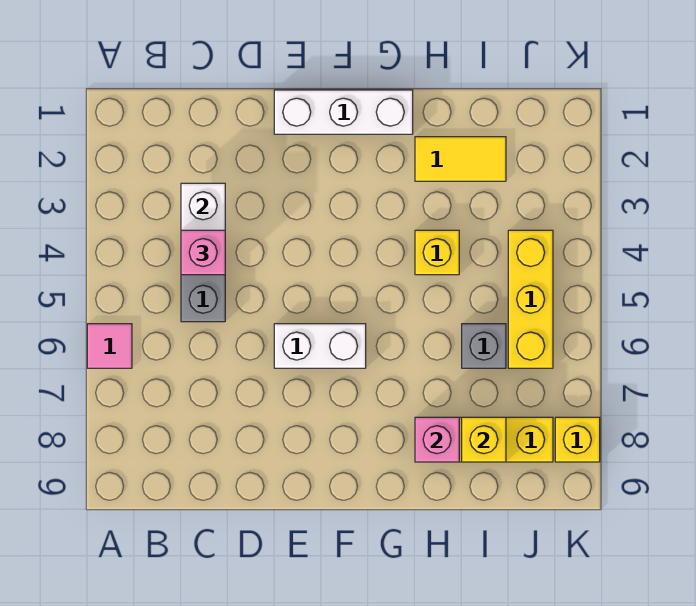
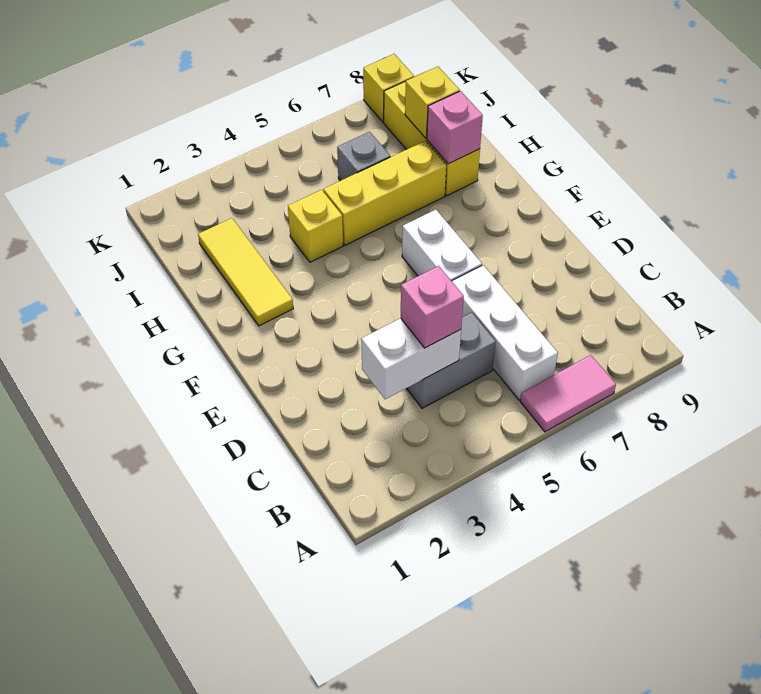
pink tile A6 level 1 -> pink tile A6:A7 level 1
white brick E1:G1 level 1 -> white brick B6:D6 level 1
yellow tile H2:I2 level 1 -> yellow tile G2:I2 level 1
yellow brick J4:J6 level 1 -> yellow brick H5:H7 level 1

